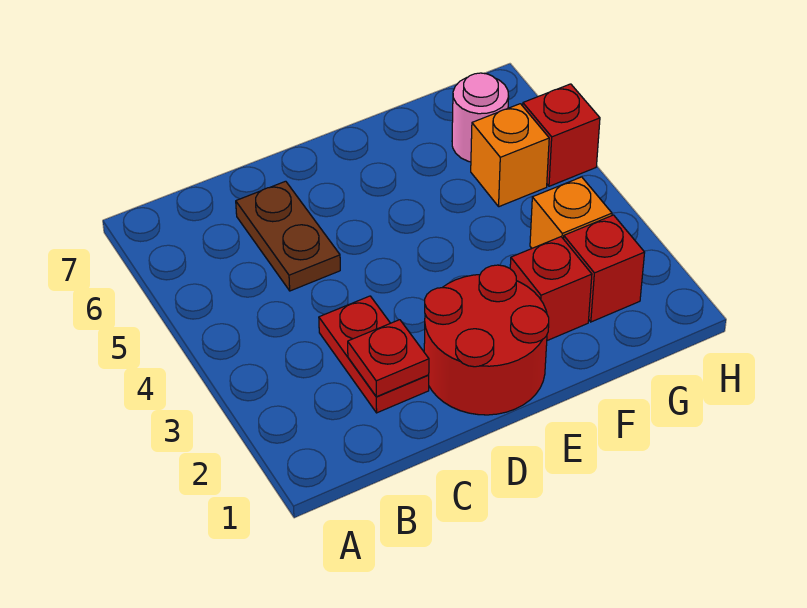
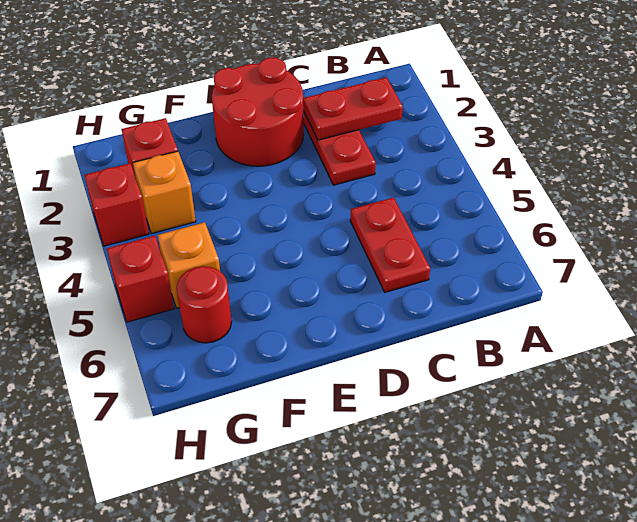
red plate C2 level 2 -> red plate B2:C2 level 2
brown plate C5:C6 level 1 -> red plate C5:C6 level 1
red brick F2 level 1 -> red brick H3 level 1
pink round brick G6 level 1 -> red round brick G6 level 1

